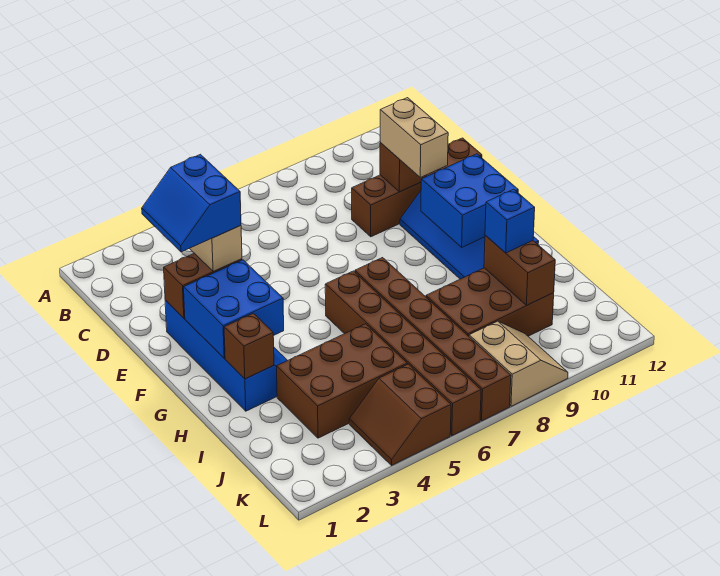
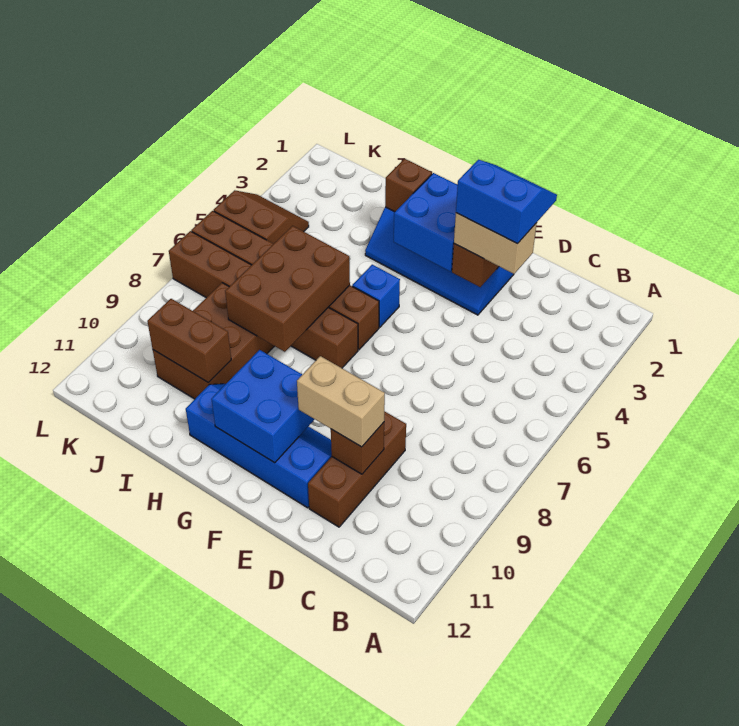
brown brick D9:D12 level 1 -> brown brick D9:D11 level 1
brown brick I3:J5 level 1 -> brown brick H6:I8 level 2
blue brick I10 level 3 -> blue brick G5 level 1
tan slope K8:L9 level 1 top 8 -> none

